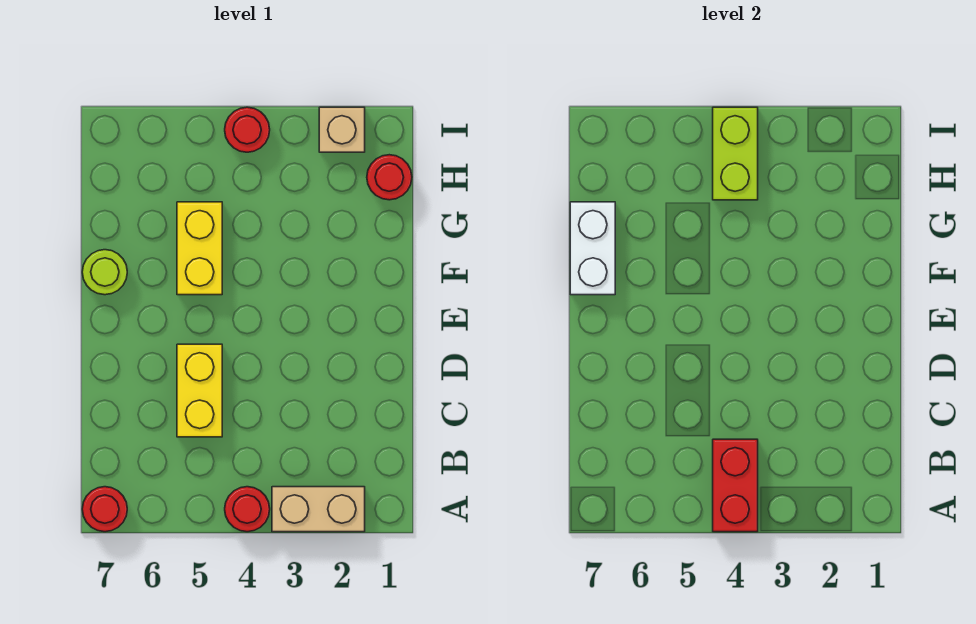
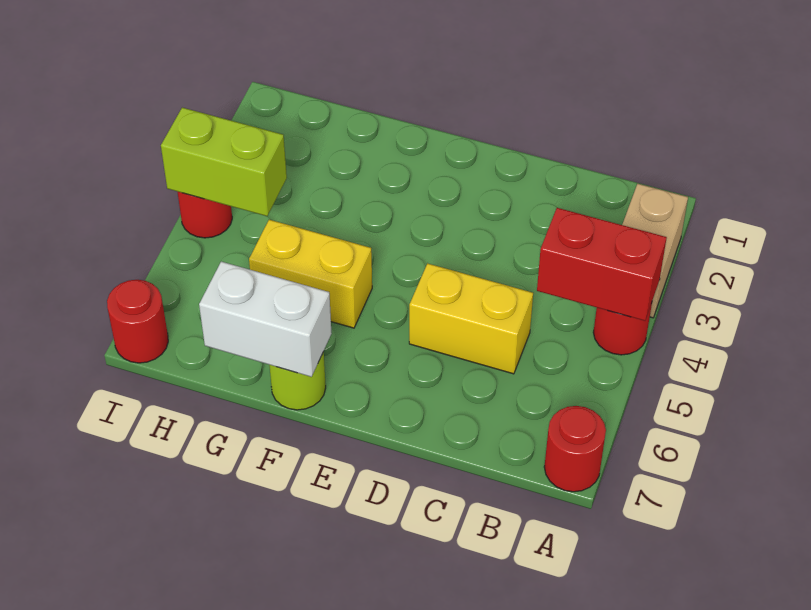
red round brick H1 level 1 -> red round brick I7 level 1
tan brick I2 level 1 -> none

